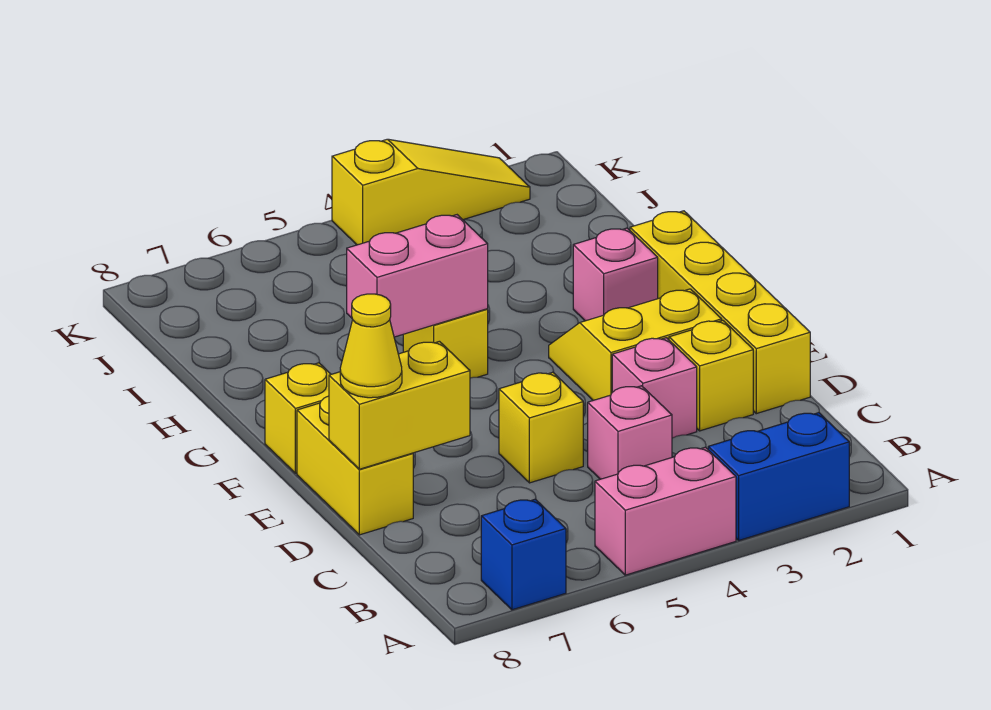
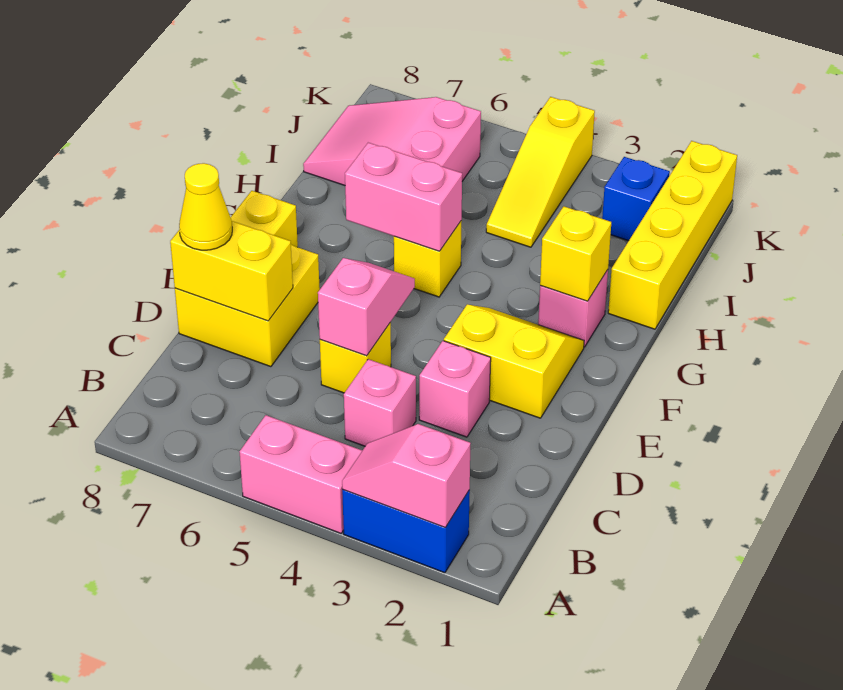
none -> pink slope A2:A3 level 2 top 2
blue brick A7 level 1 -> blue brick J2 level 1
yellow brick D1:G1 level 1 -> yellow brick H1:K1 level 1
yellow brick D2 level 1 -> yellow brick G2 level 2
none -> pink slope D5:E5 level 2 top D
yellow brick D8:E8 level 1 -> yellow brick D7:E8 level 1
none -> pink slope I6:J8 level 1 top 6
yellow slope K2:K4 level 1 top 4 -> yellow slope I4:K4 level 1 top K

